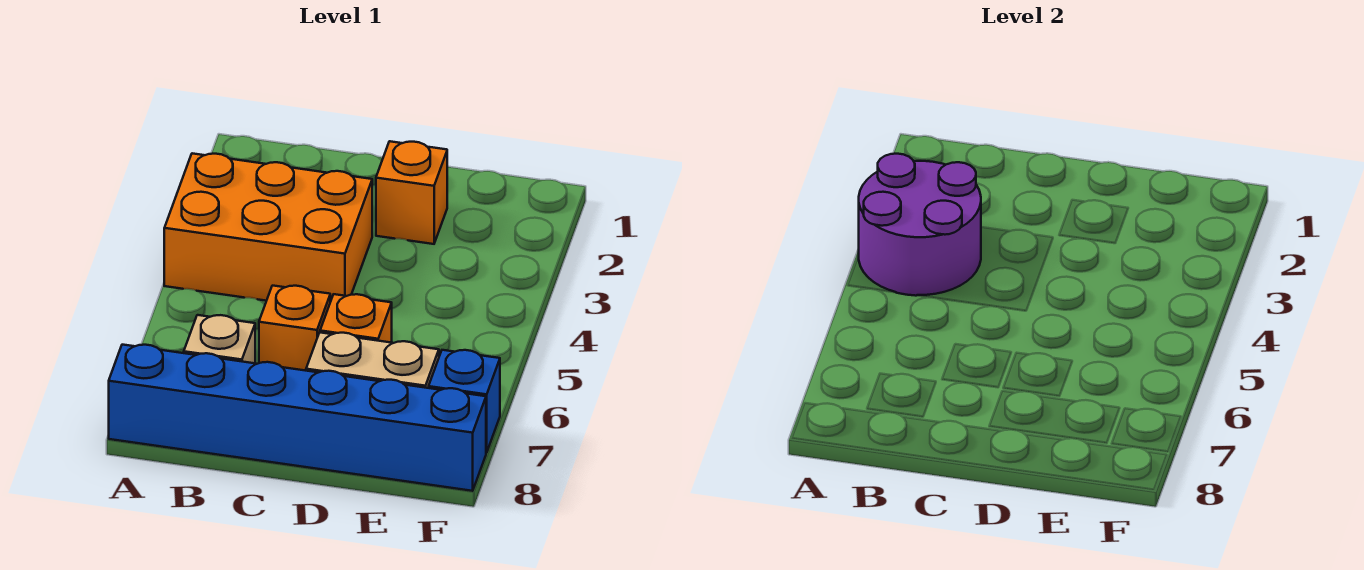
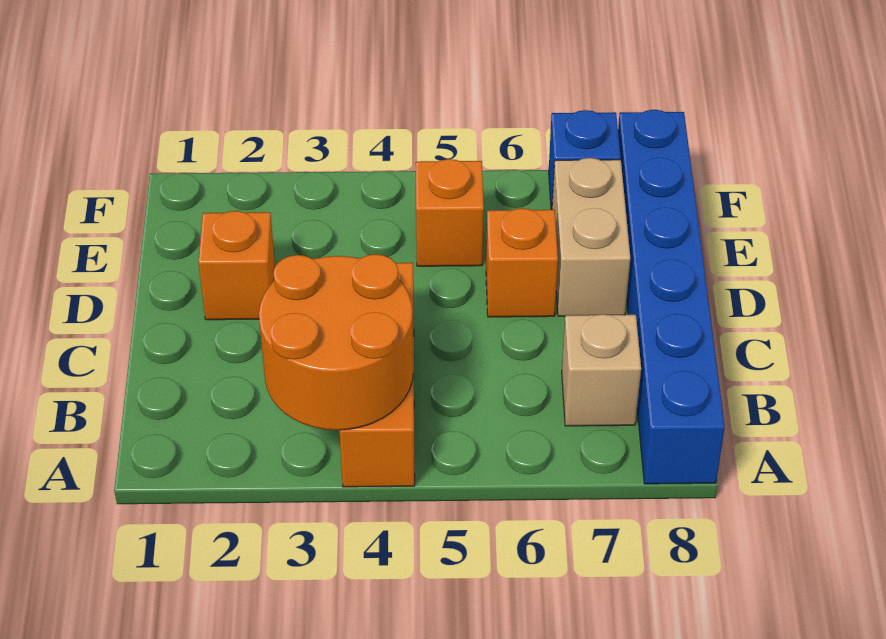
orange brick A3:C4 level 1 -> orange brick A4:C4 level 1
purple round brick A3:B4 level 2 -> orange round brick A3:B4 level 2
orange brick C6 level 1 -> orange brick E5 level 1

